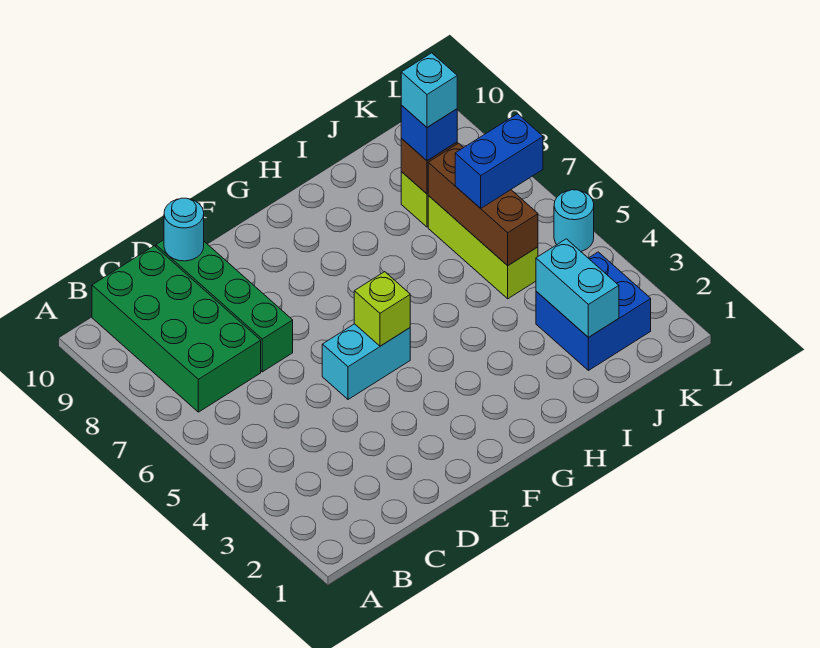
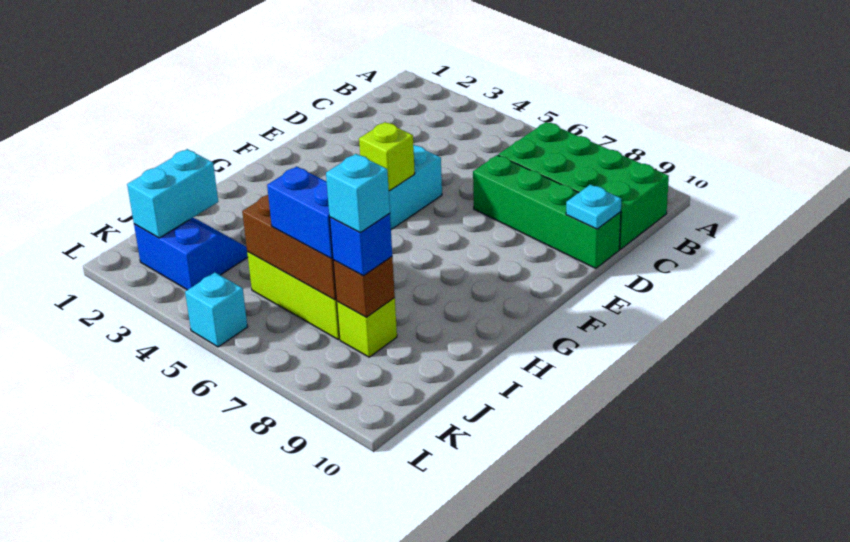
cyan round brick D10 level 2 -> cyan plate D10 level 2
blue brick J2:K3 level 1 -> blue slope J2:K3 level 1 top K
cyan brick J2:J3 level 2 -> cyan brick J2:K2 level 2
blue brick J6:K6 level 3 -> blue brick J6:J7 level 3
cyan round brick L5 level 1 -> cyan brick L5 level 1

